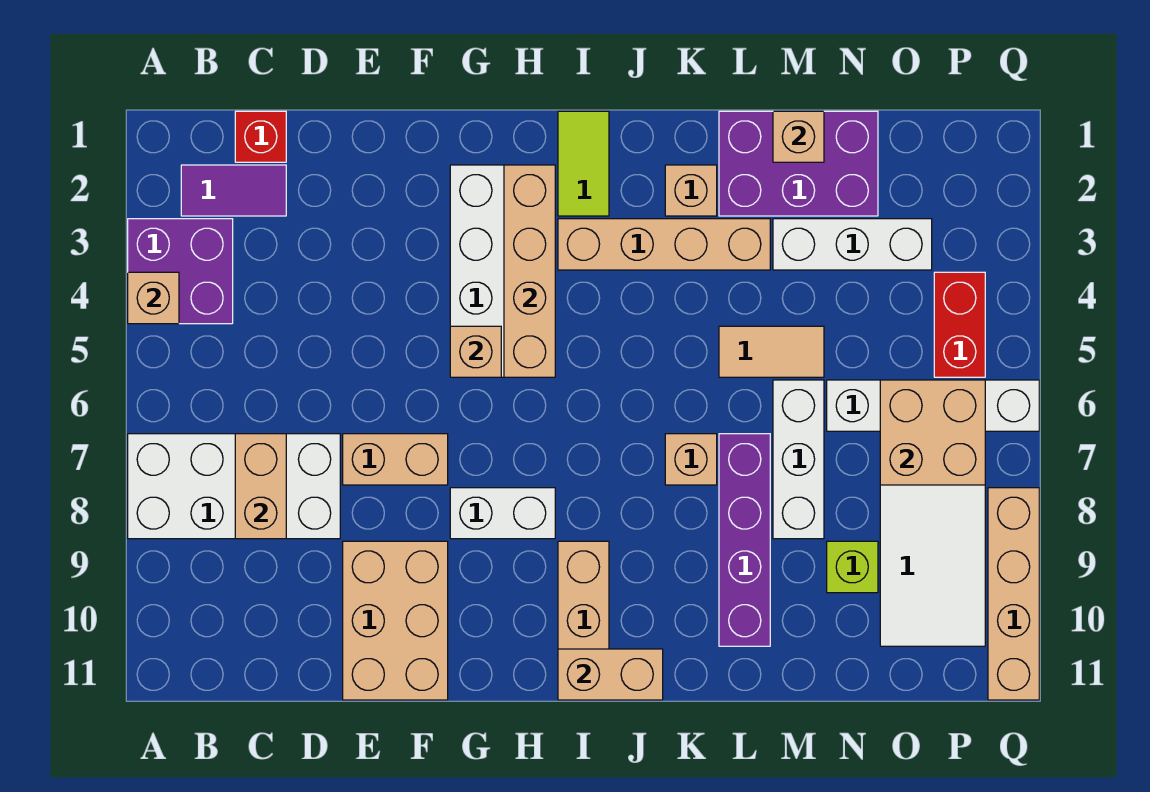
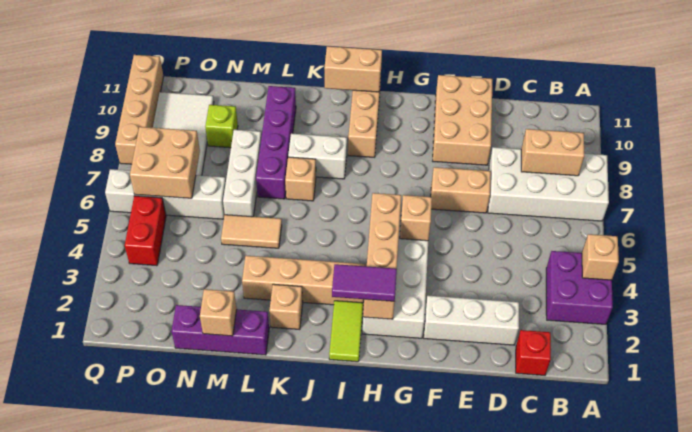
purple tile B2:C2 level 1 -> purple tile H2:I2 level 3
tan brick C7:C8 level 2 -> tan brick B8:C8 level 2
white brick G8:H8 level 1 -> white brick J8:K8 level 1
purple brick L1:N2 level 1 -> purple brick L1:N1 level 1
white brick M3:O3 level 1 -> white brick D2:F2 level 1

